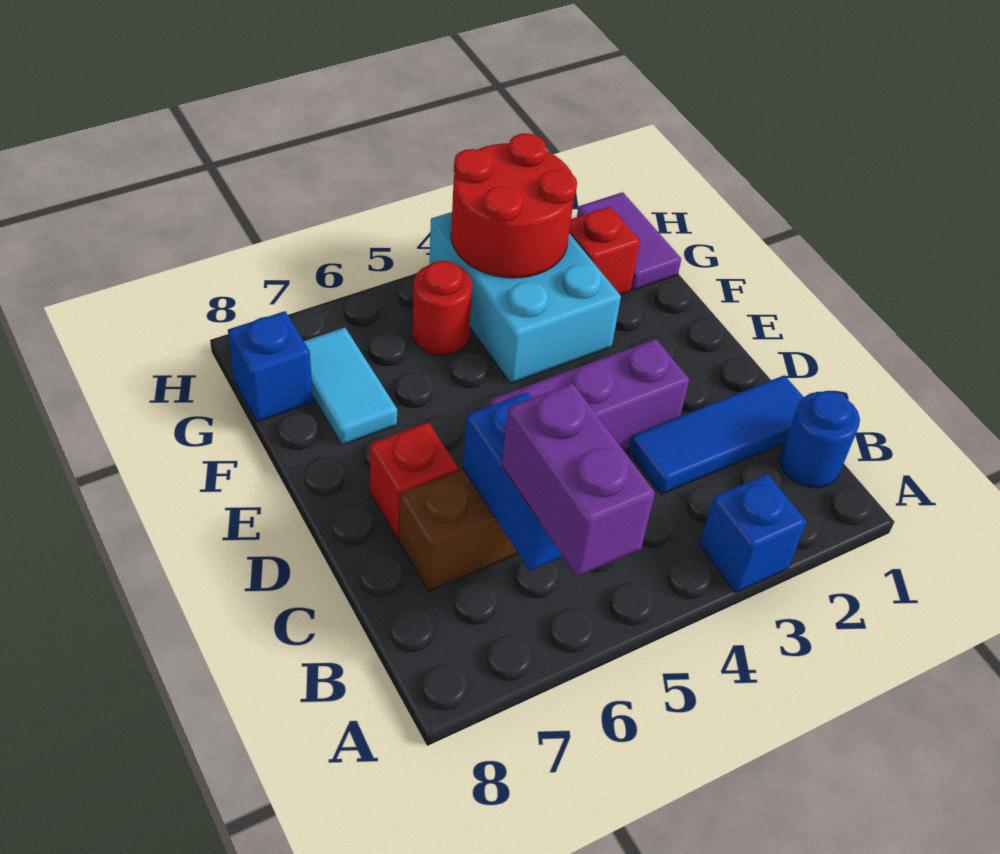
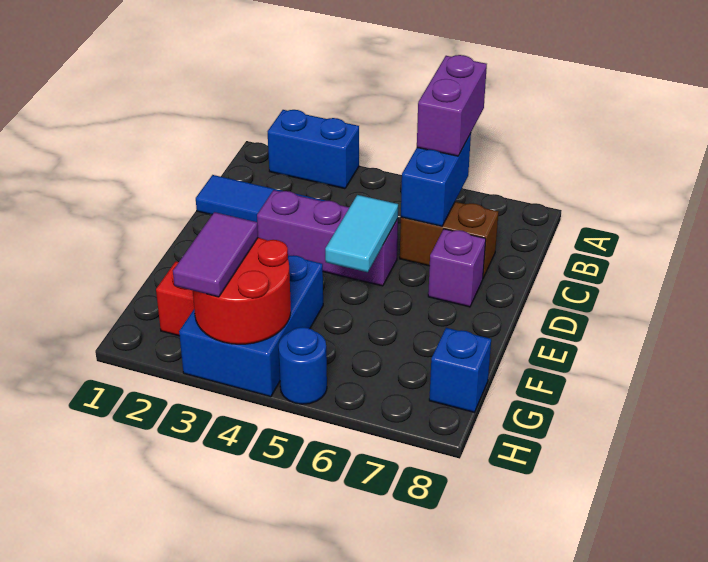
blue brick A3 level 1 -> blue brick A2:A3 level 1
blue round brick B1 level 1 -> blue round brick H5 level 1
red brick D7 level 1 -> purple brick D7 level 1
cyan brick F3:H4 level 1 -> blue brick F3:H4 level 1
cyan tile F7:G7 level 1 -> cyan tile D5:E5 level 2
purple tile G1:H1 level 1 -> purple tile G3:H3 level 3
red round brick G5 level 1 -> none

